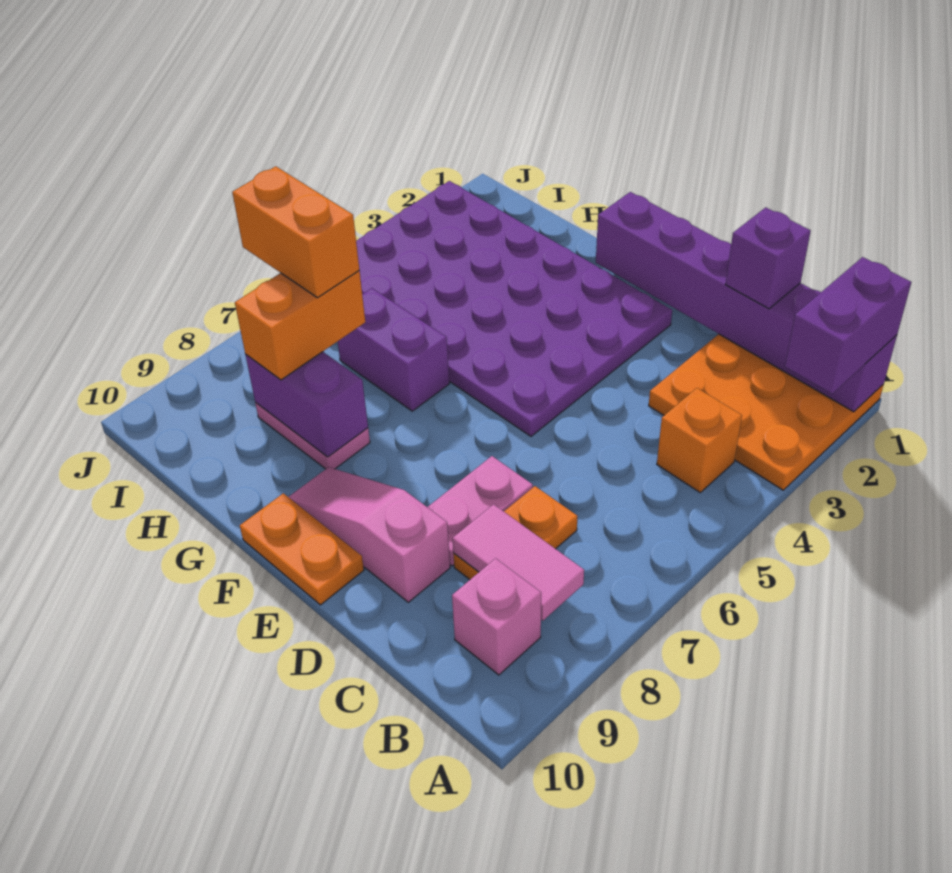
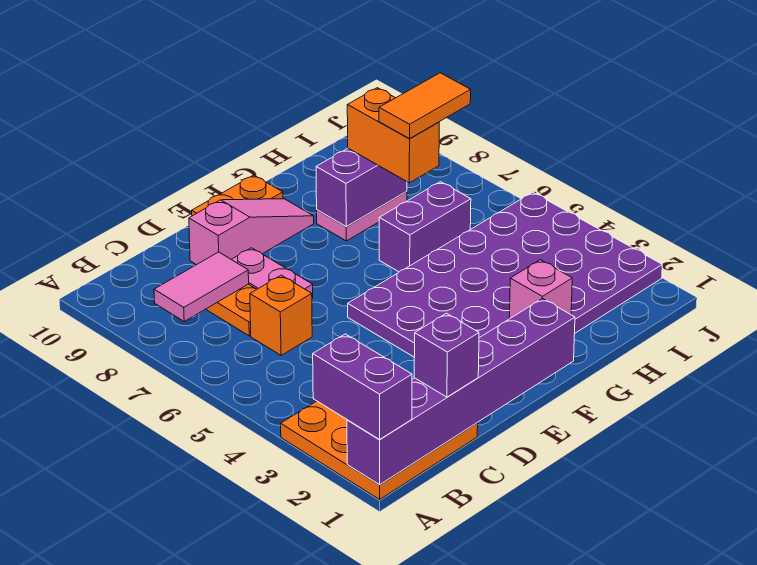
orange brick B4 level 1 -> orange brick C6 level 1
pink brick B9 level 1 -> pink brick G2 level 2
orange brick H7:I7 level 4 -> orange tile H7:I7 level 4

